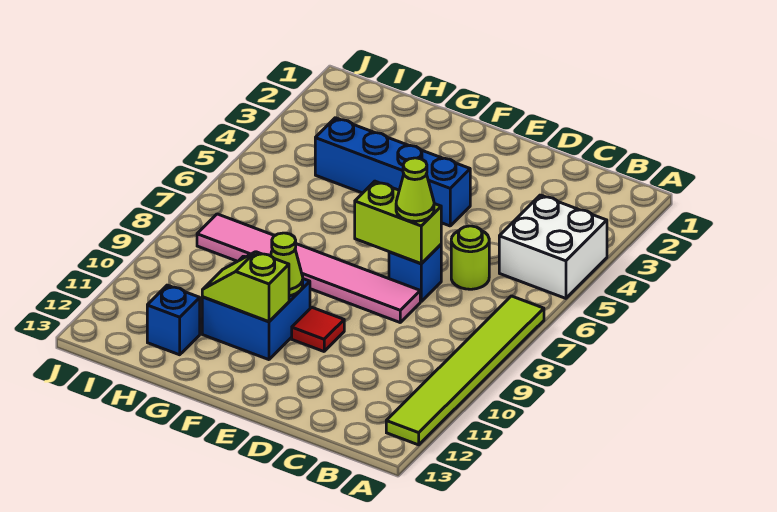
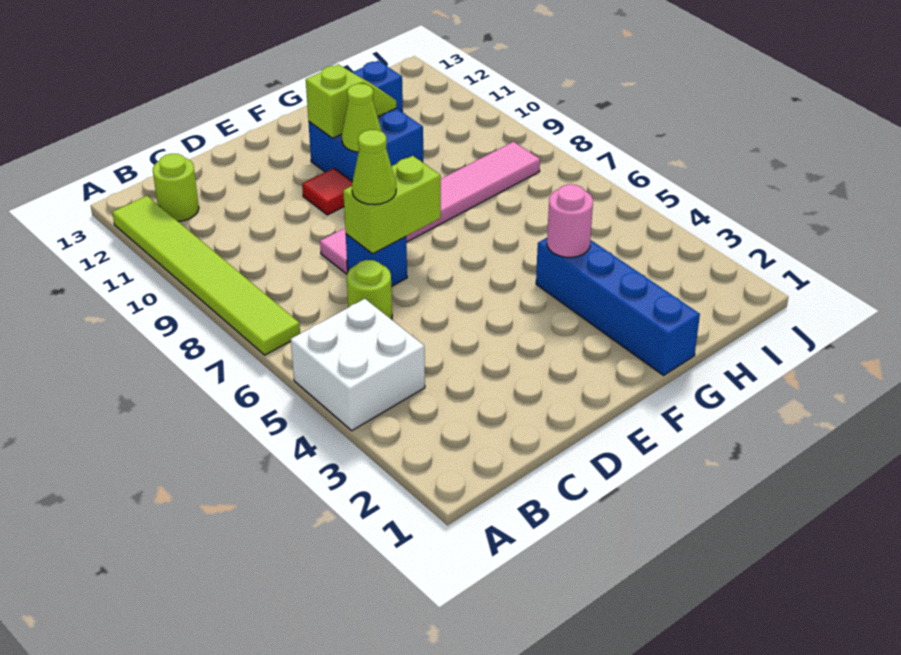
none -> lime round brick B12 level 1
blue brick E4:H4 level 1 -> blue brick G1:G4 level 1
none -> pink round brick G4 level 2

